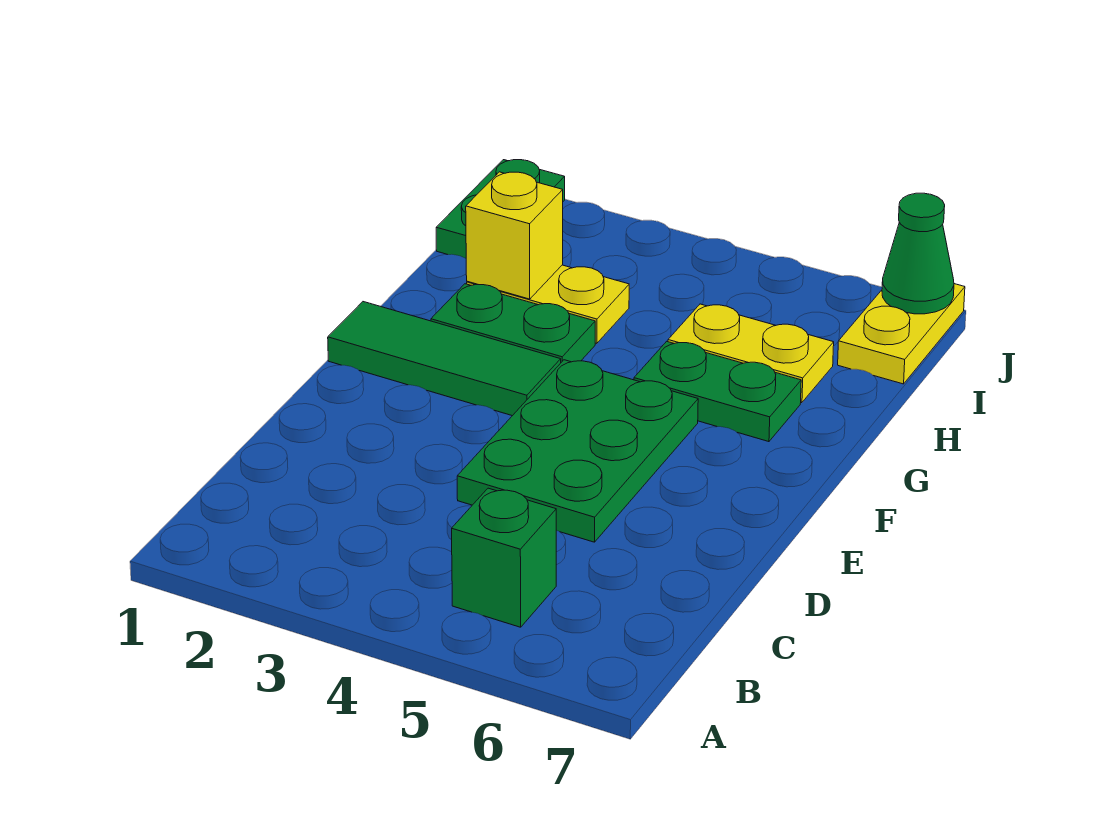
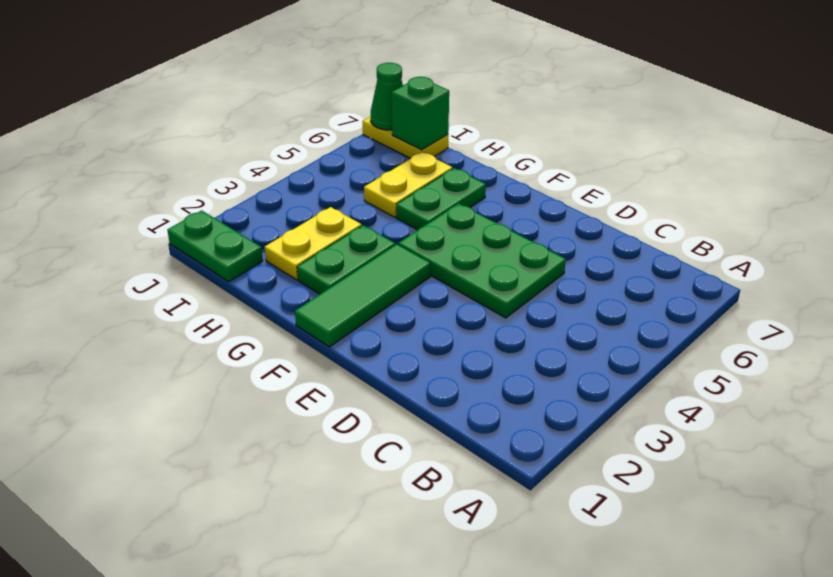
green brick B5 level 1 -> green brick I7 level 2
yellow brick H2 level 2 -> none

